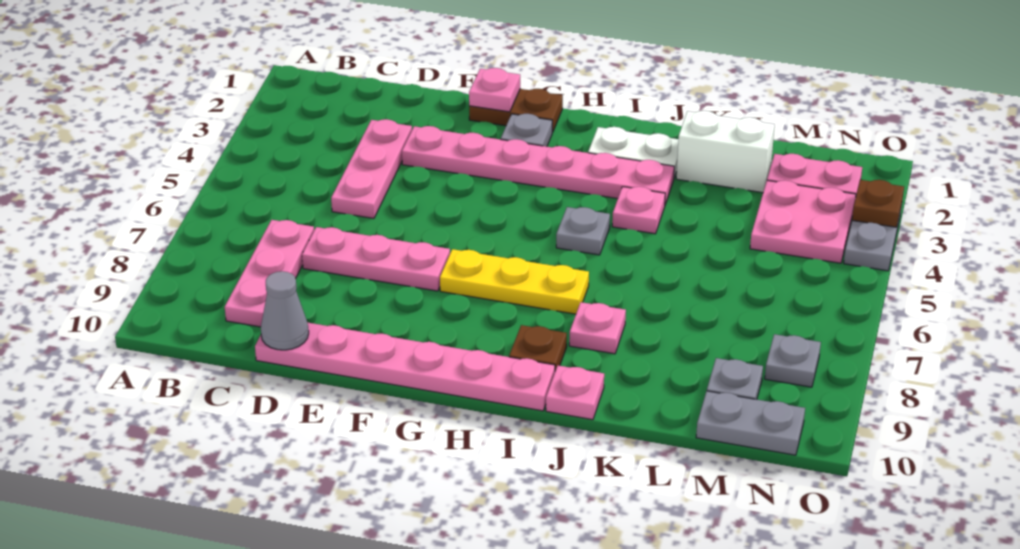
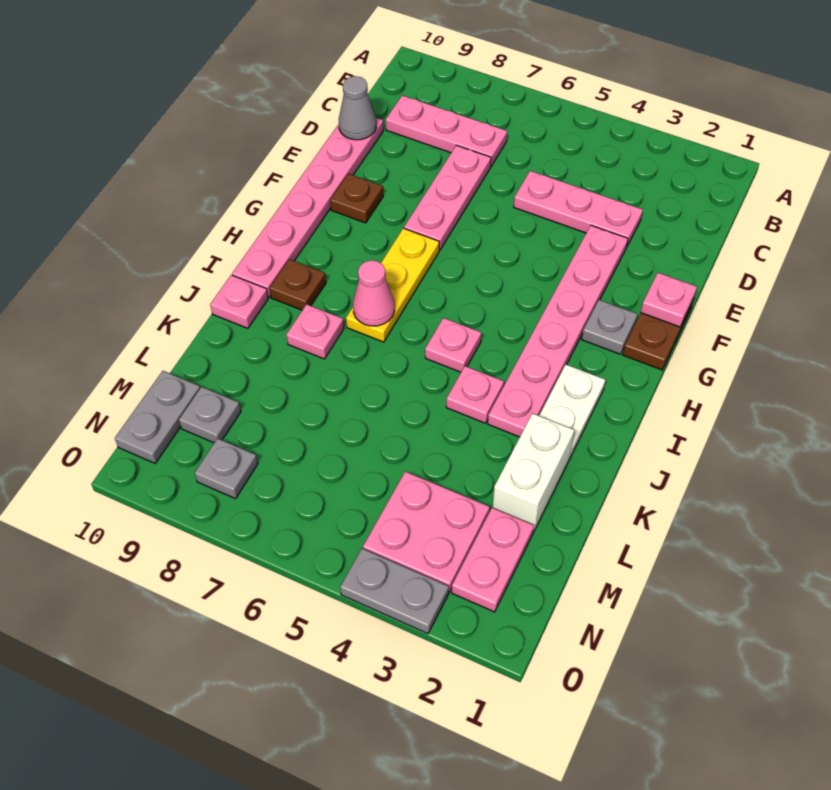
grey plate I5 level 1 -> pink plate I5 level 1
none -> pink cone I7 level 2
brown plate O3 level 2 -> brown plate F9 level 1

